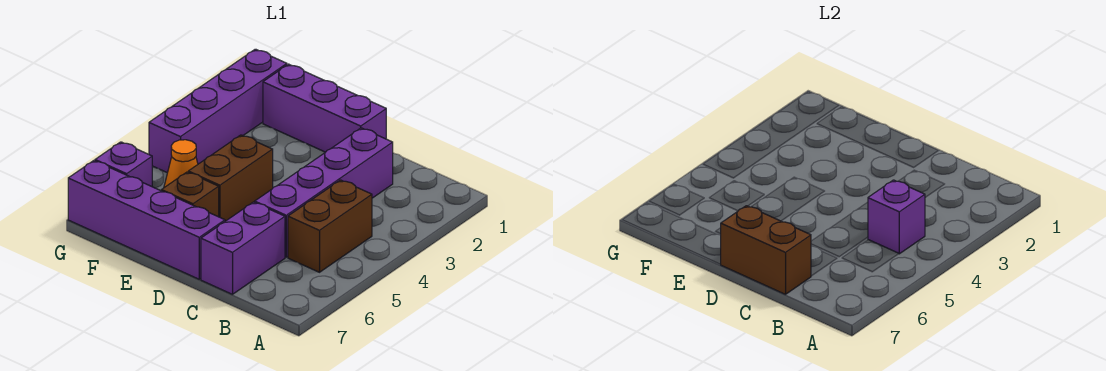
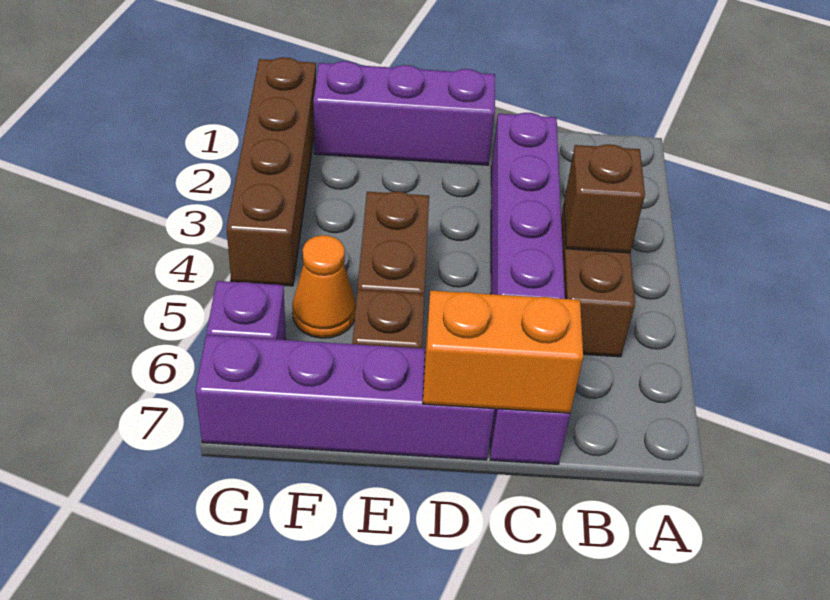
purple brick B4 level 2 -> brown brick B4 level 2
brown brick C7:D7 level 2 -> orange brick C7:D7 level 2
purple brick G1:G4 level 1 -> brown brick G1:G4 level 1

